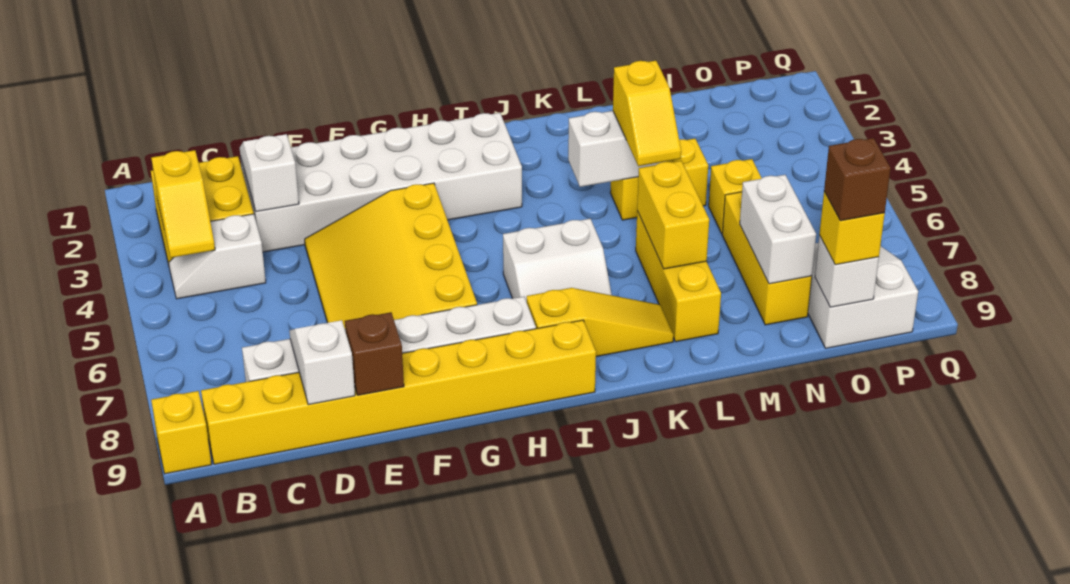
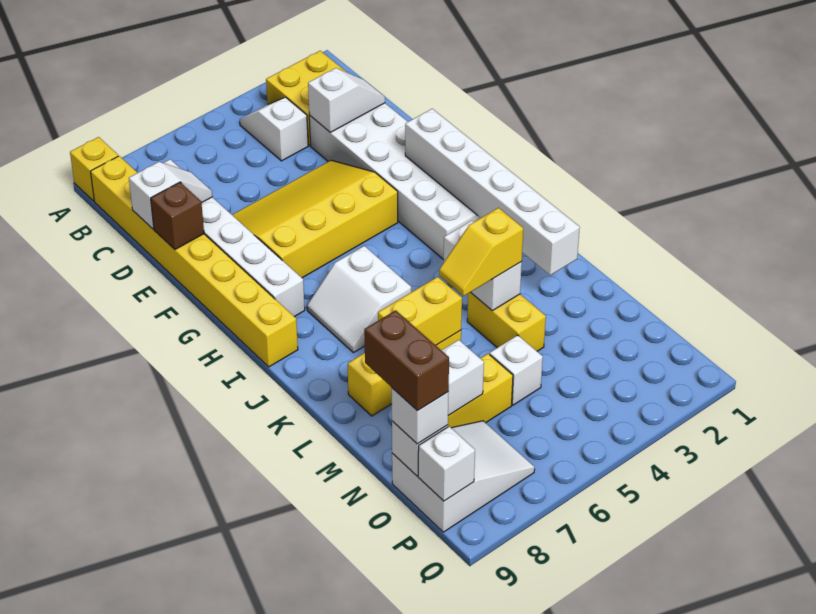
yellow slope B3:B4 level 2 top 3 -> none
none -> white brick G2:L2 level 2
yellow slope I8:K8 level 1 top I -> none
yellow brick N5 level 1 -> white brick N5 level 1
yellow brick O9 level 3 -> white brick O9 level 3
brown brick O9 level 4 -> brown brick N9:O9 level 4
none -> white brick P9 level 2

